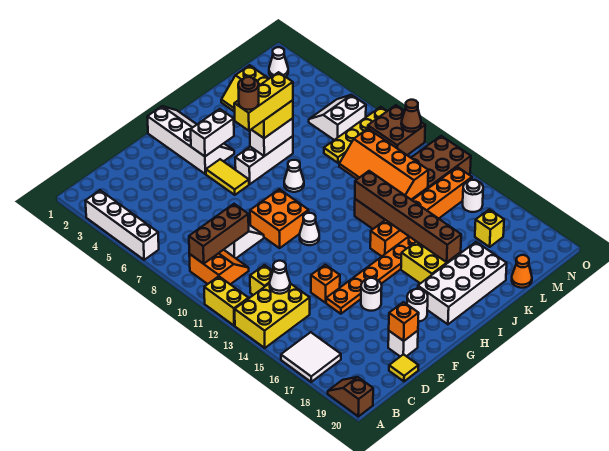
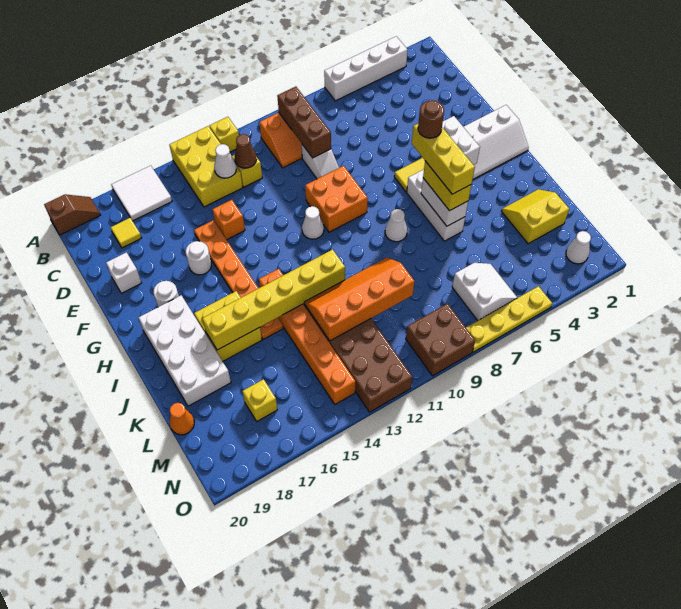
yellow brick A11:A12 level 1 -> yellow brick A12 level 1
yellow tile D20 level 1 -> yellow tile C18 level 1
orange brick E19 level 2 -> none
brown brick J12:J17 level 2 -> yellow brick J12:J17 level 2
yellow plate L8:O8 level 1 -> yellow plate O5:O8 level 1
white round brick N15 level 1 -> none
brown cone O10 level 2 -> brown cone C12 level 2

